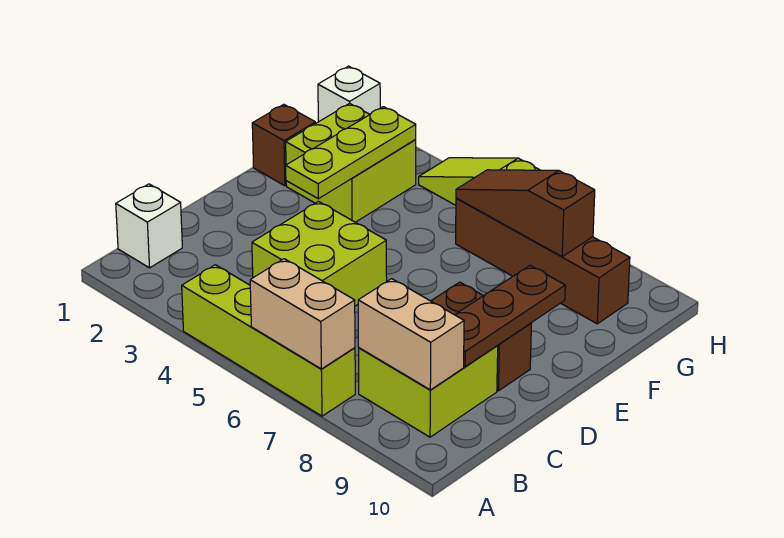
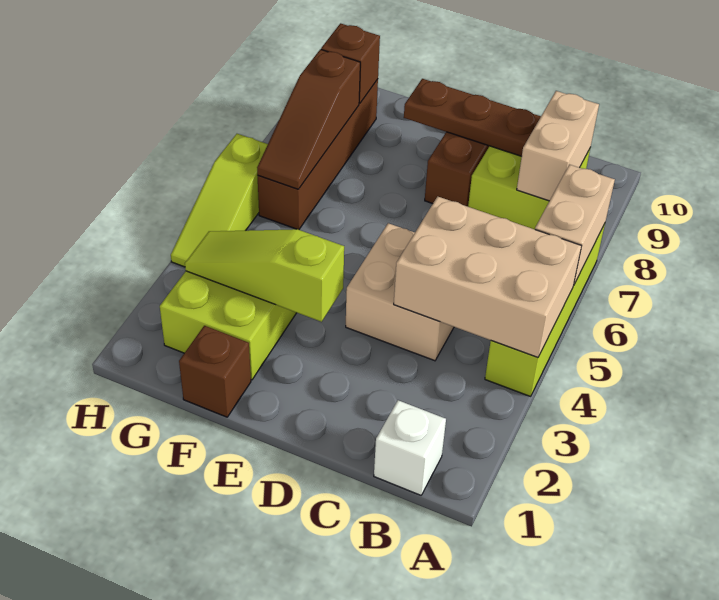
none -> tan brick A4:C5 level 2
lime brick C4:D5 level 1 -> tan brick C4:D5 level 1
lime plate E3:G3 level 2 -> lime slope E3:G3 level 2 top E
none -> brown brick G9 level 2
white brick H1 level 1 -> none

